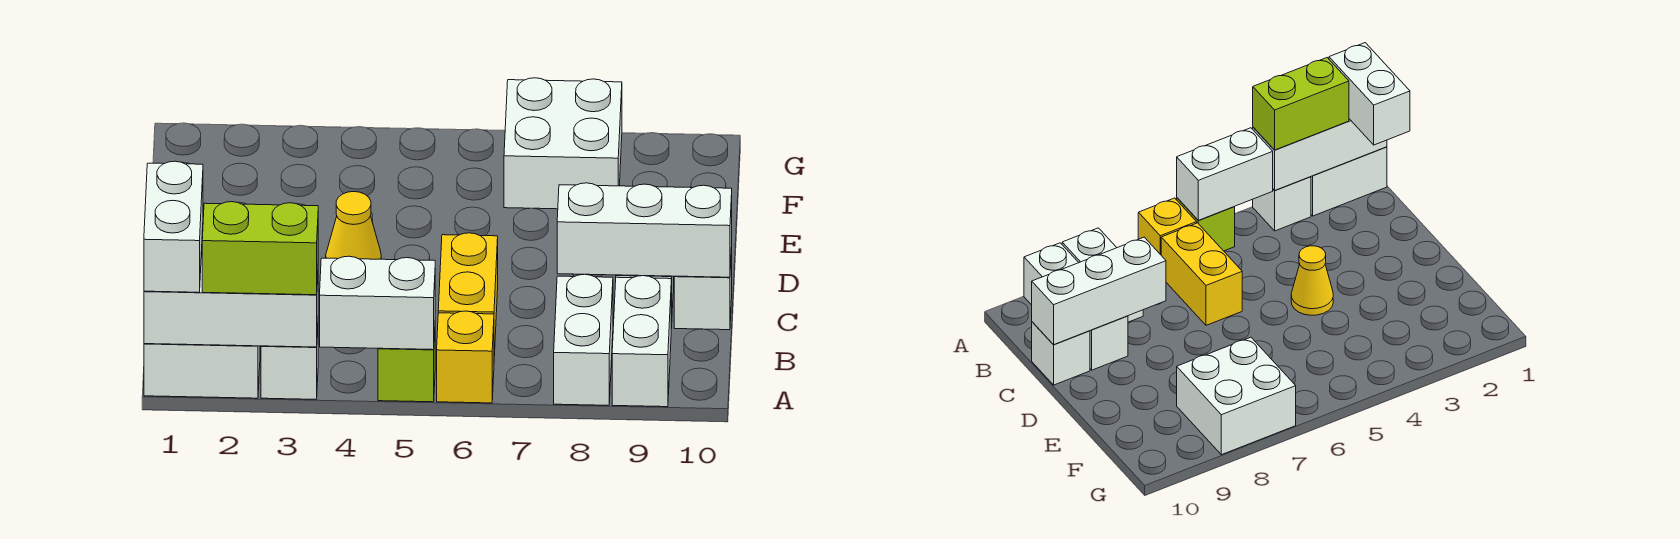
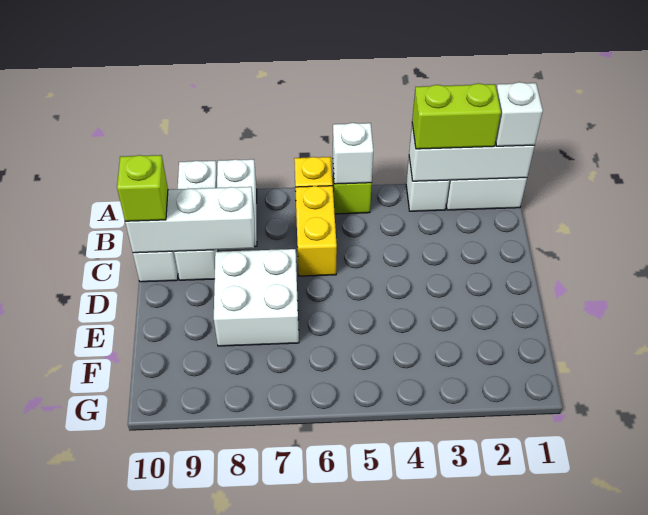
white brick A1:B1 level 3 -> white brick A1 level 3
white brick A4:A5 level 2 -> white brick A5 level 2
none -> lime brick C10 level 3
yellow cone D4 level 1 -> none
white brick F7:G8 level 1 -> white brick D7:E8 level 1

